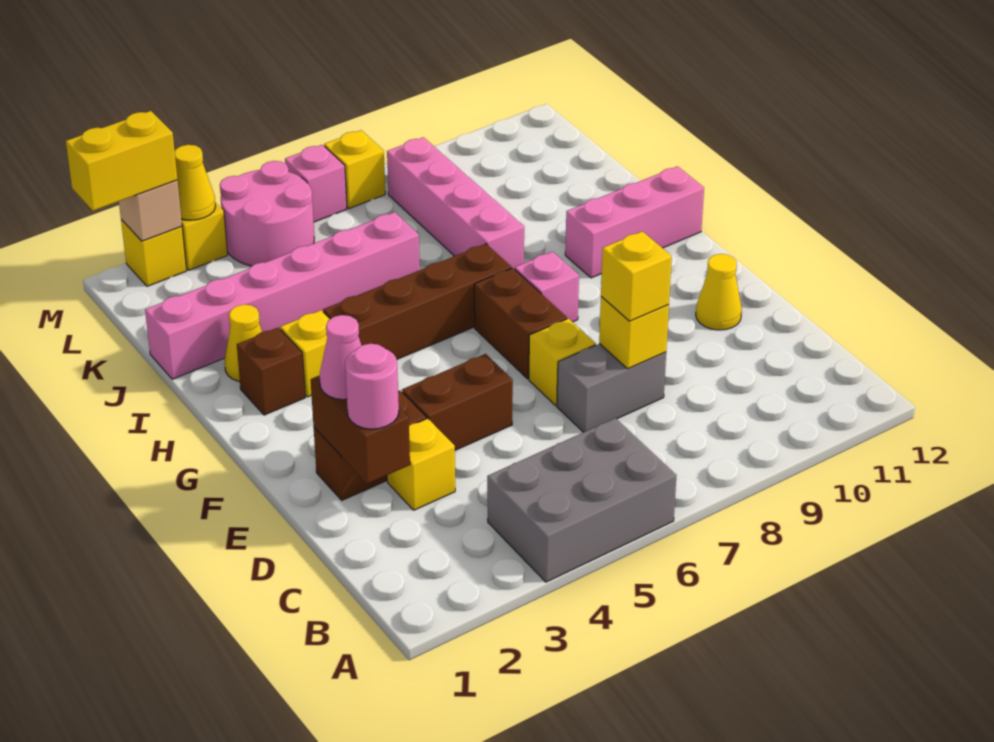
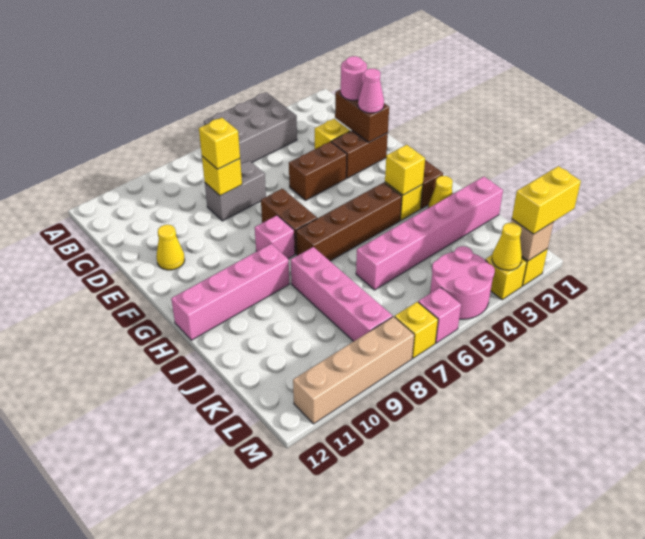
yellow brick E7 level 1 -> yellow brick H3 level 2
pink brick H10:H12 level 1 -> pink brick H9:H12 level 1
none -> tan brick M8:M11 level 1

